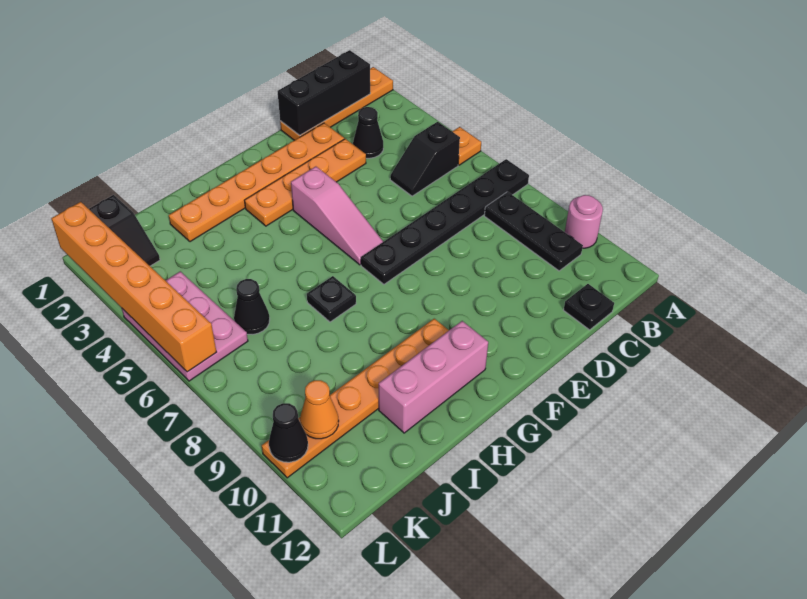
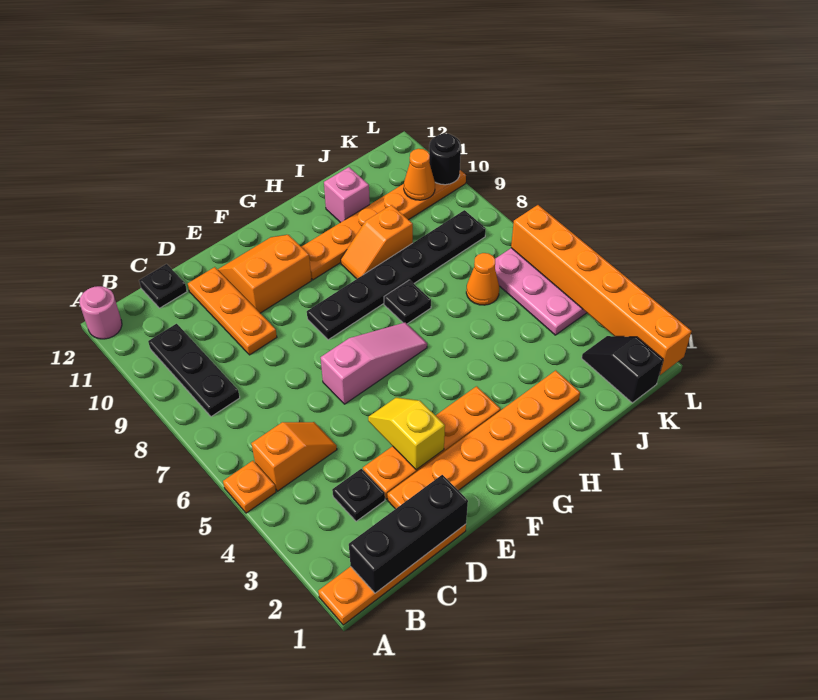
black plate A7:F7 level 1 -> black plate F8:K8 level 1
pink round brick A10 level 1 -> pink round brick A12 level 1
black slope B5:C5 level 1 top B -> orange slope B5:C5 level 1 top B
black cone C3 level 1 -> black plate C3 level 1
none -> orange plate D9:D11 level 1
none -> yellow slope E3:E4 level 2 top 3
none -> orange slope E10:F11 level 1 top 10
pink slope F4:F6 level 1 top 4 -> pink slope E6:G6 level 1 top E
pink brick G11:I11 level 1 -> pink brick I11 level 1
none -> orange slope H9:I9 level 1 top I
black cone J6 level 1 -> orange cone J6 level 1
black cone L10 level 2 -> black round brick L10 level 2

